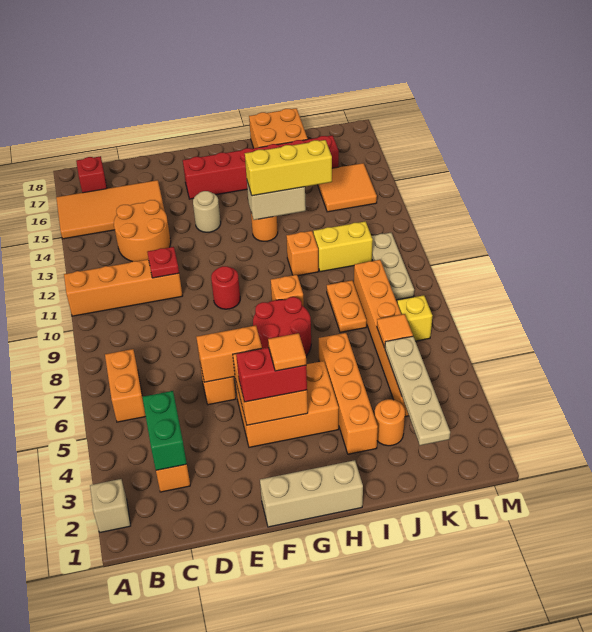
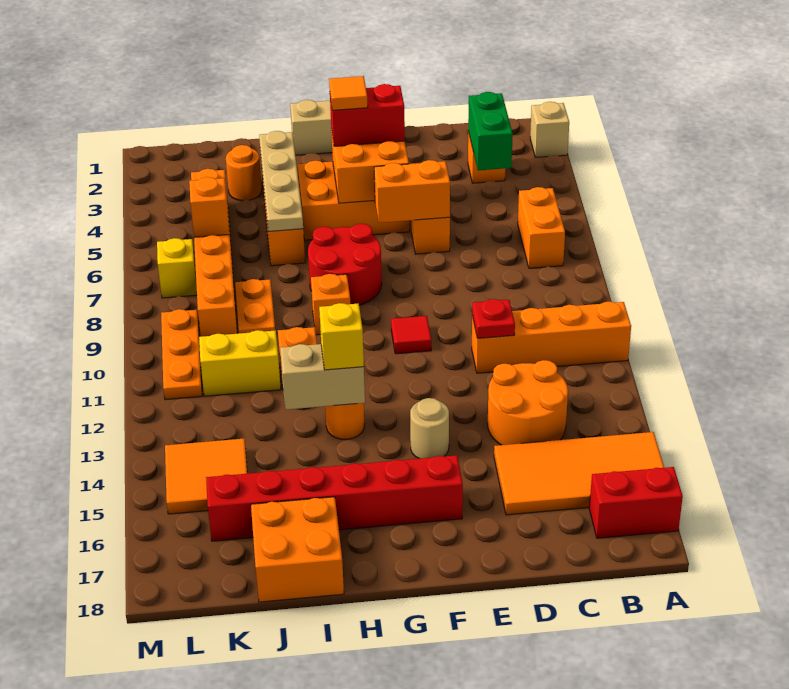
red brick B17 level 1 -> red brick A17:B17 level 1
red round brick F10 level 1 -> red tile F10 level 1
yellow brick H13:J13 level 3 -> yellow brick H13 level 3
tan plate K2:K5 level 2 -> tan plate I3:I6 level 2
orange tile K6 level 2 -> orange brick K6 level 2
tan plate L9:L11 level 1 -> orange plate L9:L11 level 1

